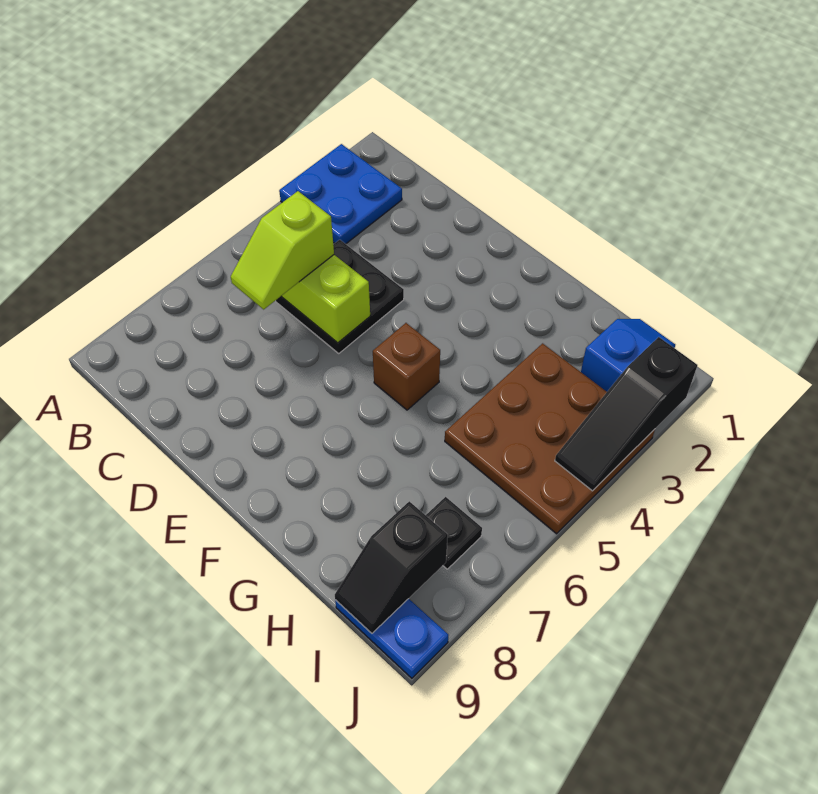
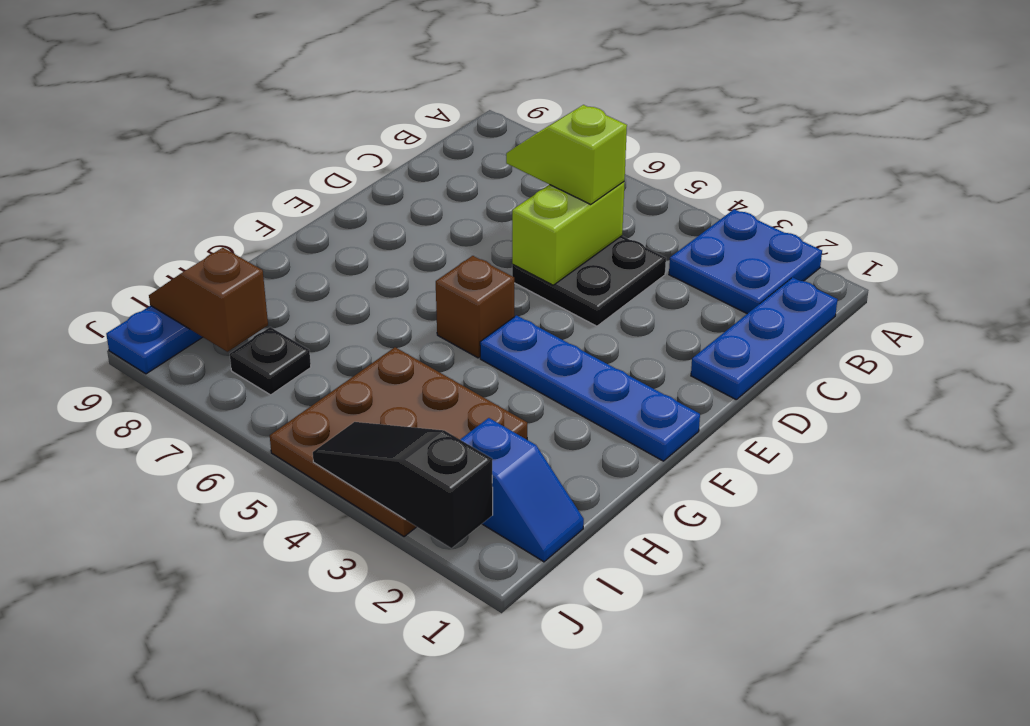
none -> blue plate B1:D1 level 1
none -> blue plate F1:F4 level 1
black slope I8:I9 level 2 top 8 -> brown slope I8:I9 level 2 top 8

